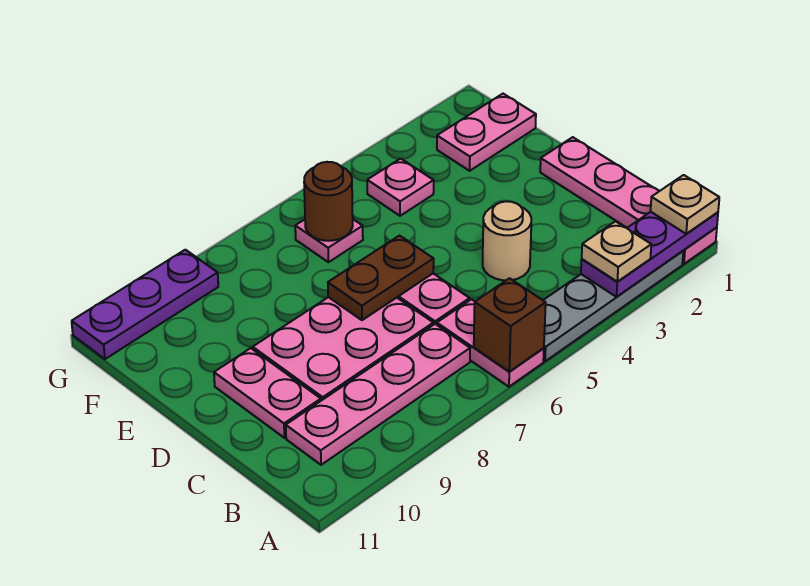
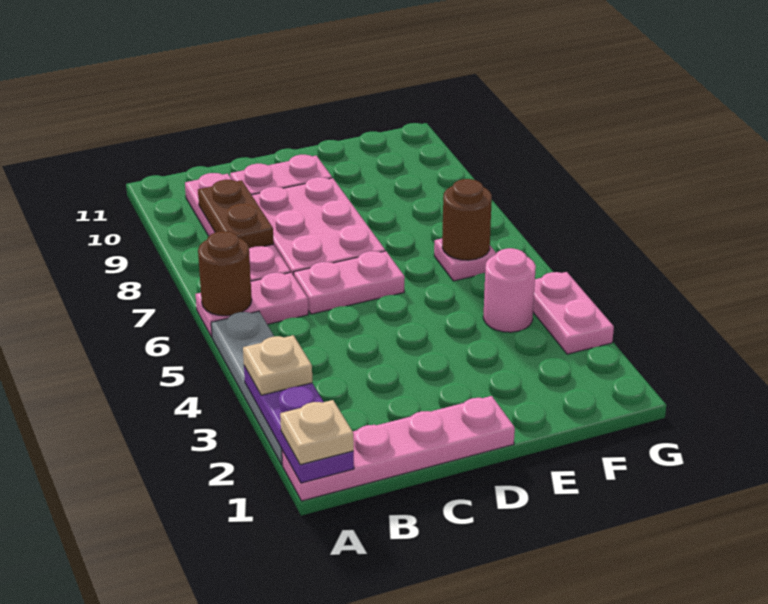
brown brick A6 level 2 -> brown round brick A6 level 2
tan round brick C4 level 1 -> none
brown plate D6:D7 level 2 -> brown plate B8:B9 level 2
pink plate F1:F2 level 1 -> pink plate G3:G4 level 1
pink plate F4 level 1 -> pink round brick F4 level 1
purple plate G9:G11 level 1 -> none

